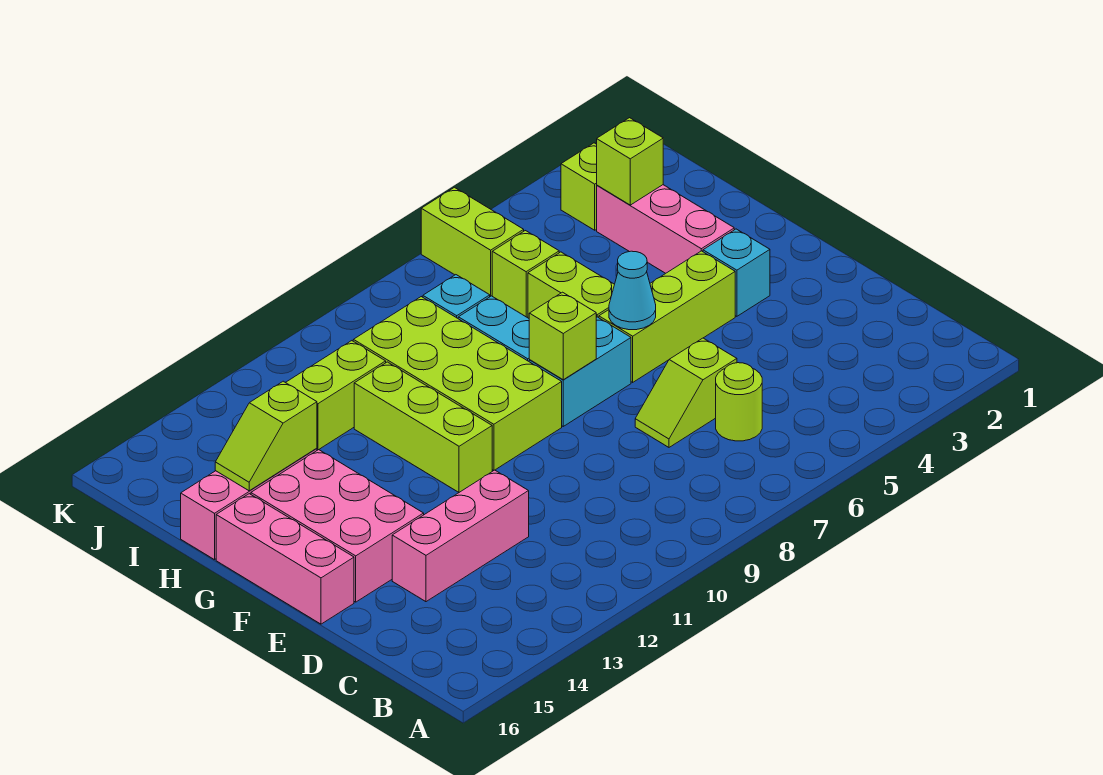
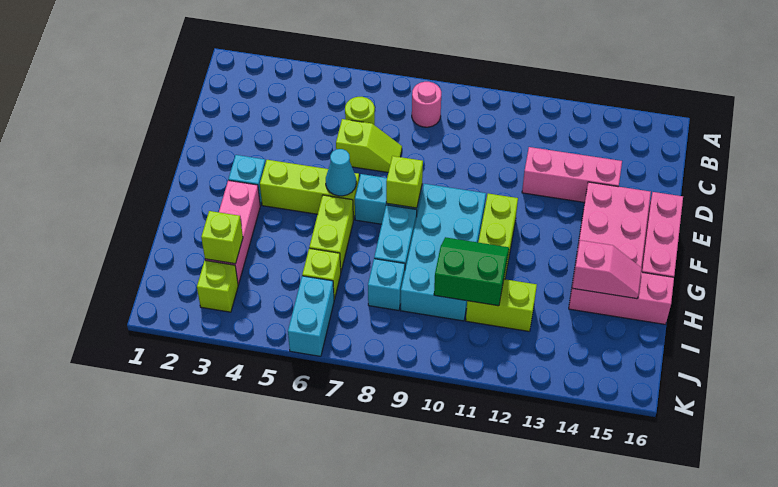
none -> pink round brick B8 level 1
lime brick F9:I10 level 1 -> cyan brick F9:I10 level 1
none -> green slope H10:I11 level 2 top I
lime slope H14:H15 level 2 top 14 -> pink slope H14:H15 level 2 top 14
lime brick J6:K6 level 1 -> cyan brick J6:K6 level 1

